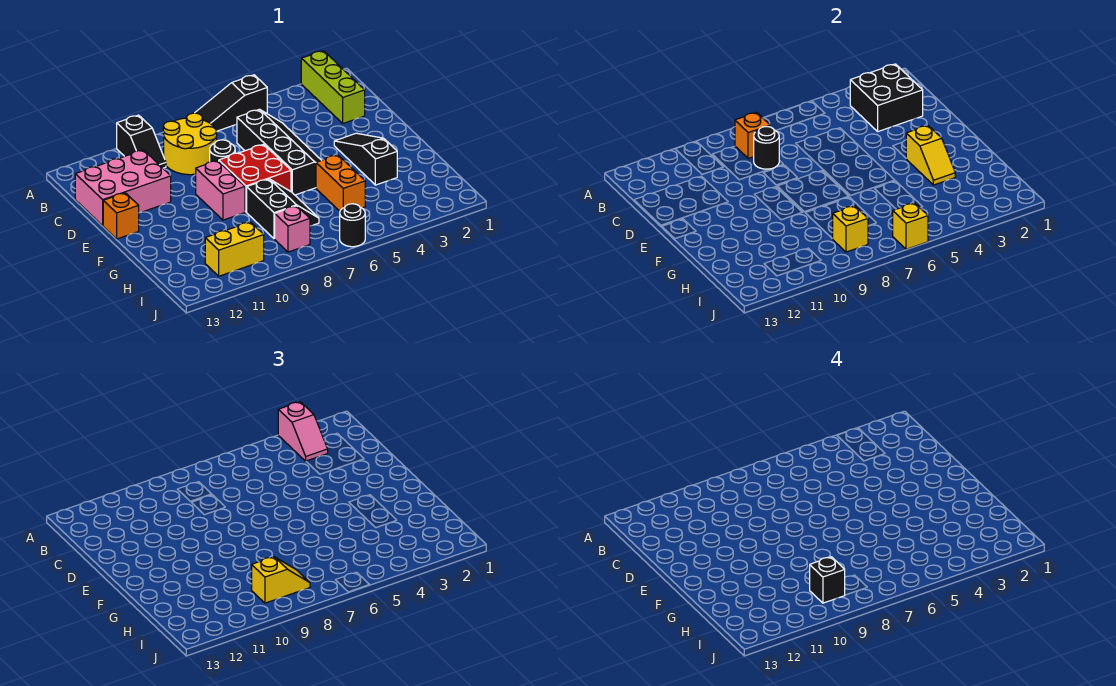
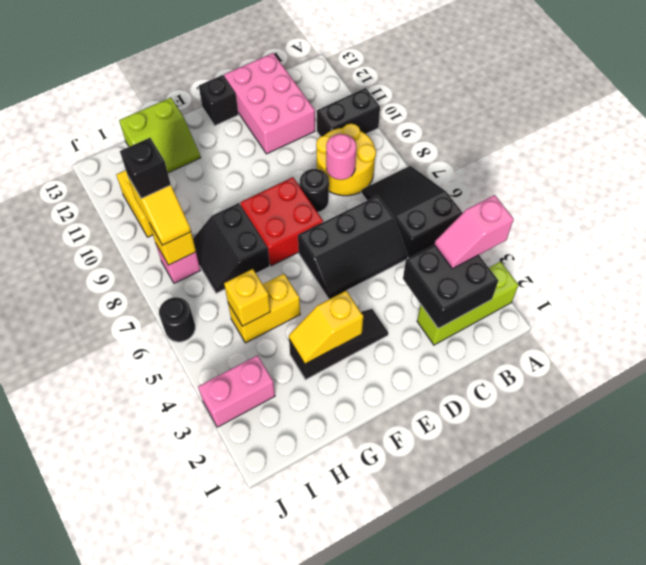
black slope A5:A7 level 1 top 5 -> black slope A5:B7 level 1 top 5
black slope A10:B10 level 1 top A -> black brick A10:B10 level 1
orange brick B8 level 2 -> none
black slope C5:F6 level 1 top 6 -> black slope C5:E6 level 1 top 6
black round brick C8 level 2 -> pink round brick C8 level 2
pink brick E9:F9 level 1 -> pink brick I3:J3 level 1
orange brick E13 level 1 -> black brick E13 level 1
orange brick G5:H5 level 1 -> yellow brick G5:H5 level 1
black slope G7:H8 level 1 top 8 -> black slope G7:H8 level 1 top G
none -> lime slope G12:H13 level 1 top 13
yellow brick J6 level 2 -> yellow brick H5 level 2

